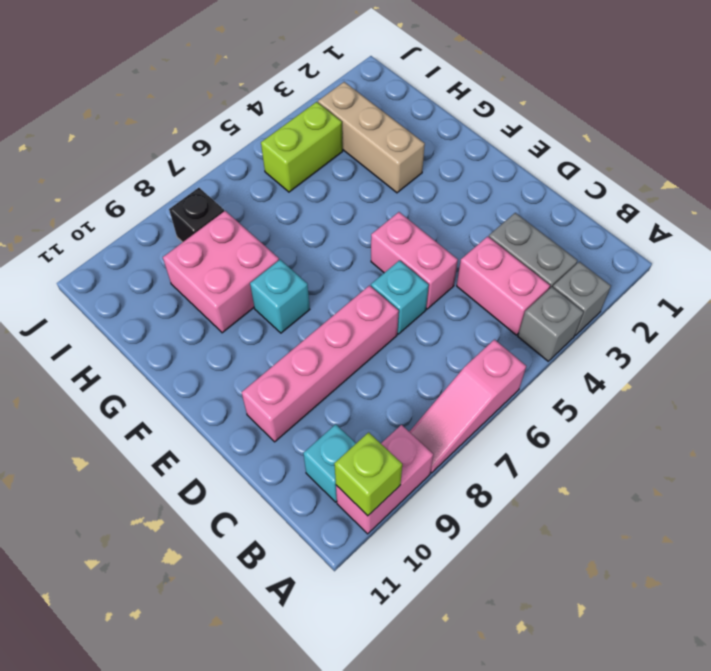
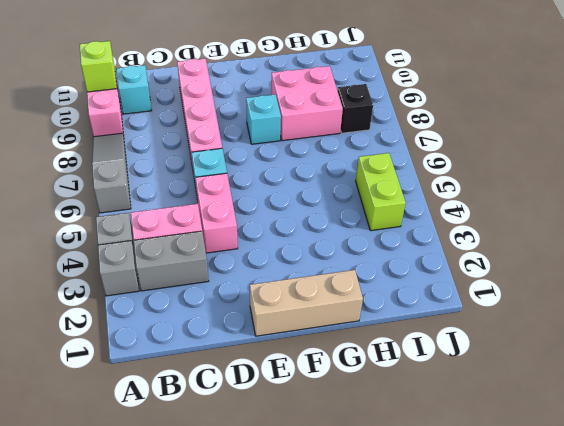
pink slope A6:A8 level 1 top 6 -> grey slope A6:A8 level 1 top 6
pink brick D5:E5 level 1 -> pink brick D4:D5 level 1
tan brick G3:I3 level 1 -> tan brick E1:G1 level 1

